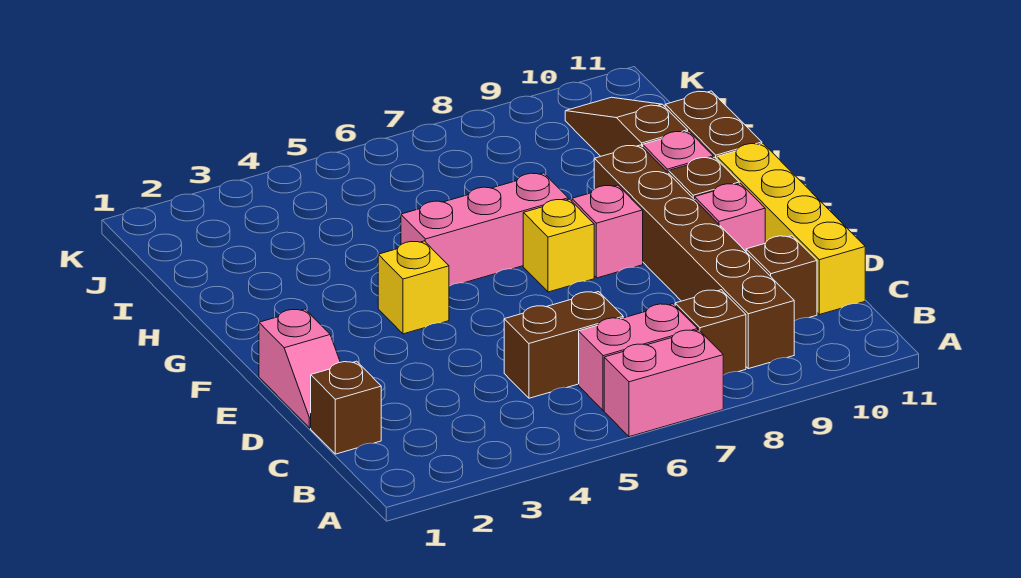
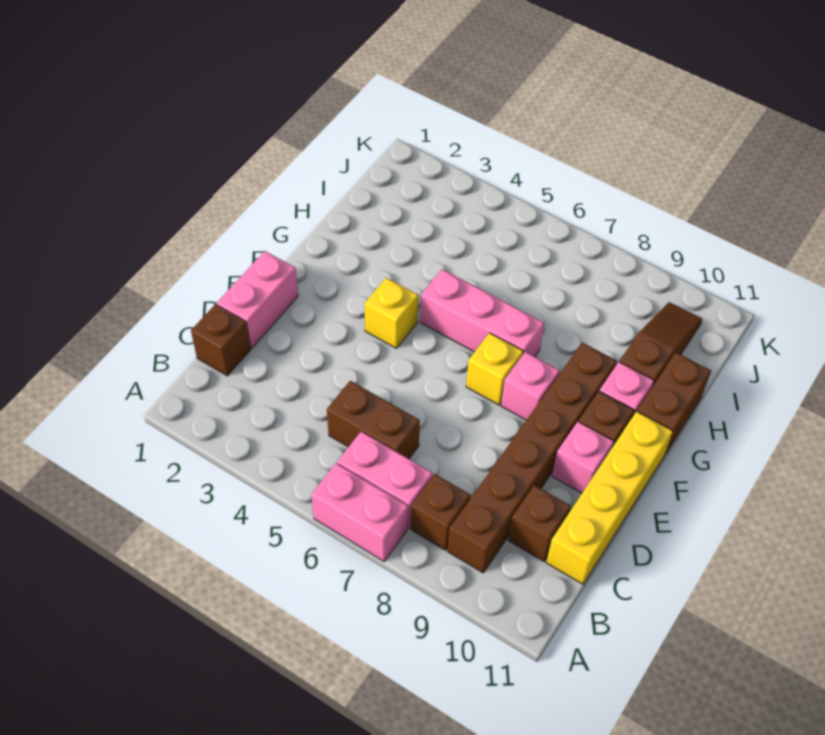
pink slope D1:E1 level 1 top E -> pink brick D1:E1 level 1

